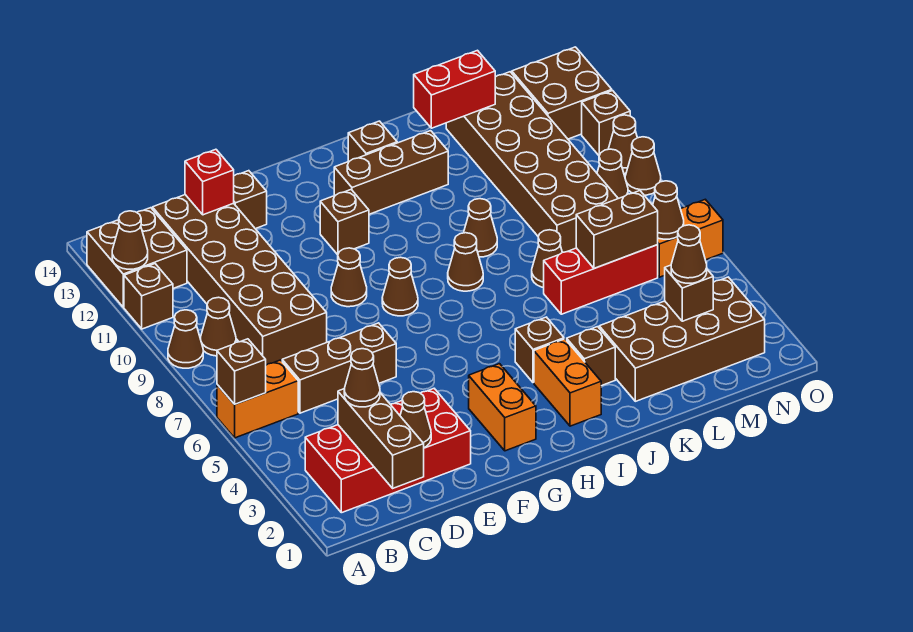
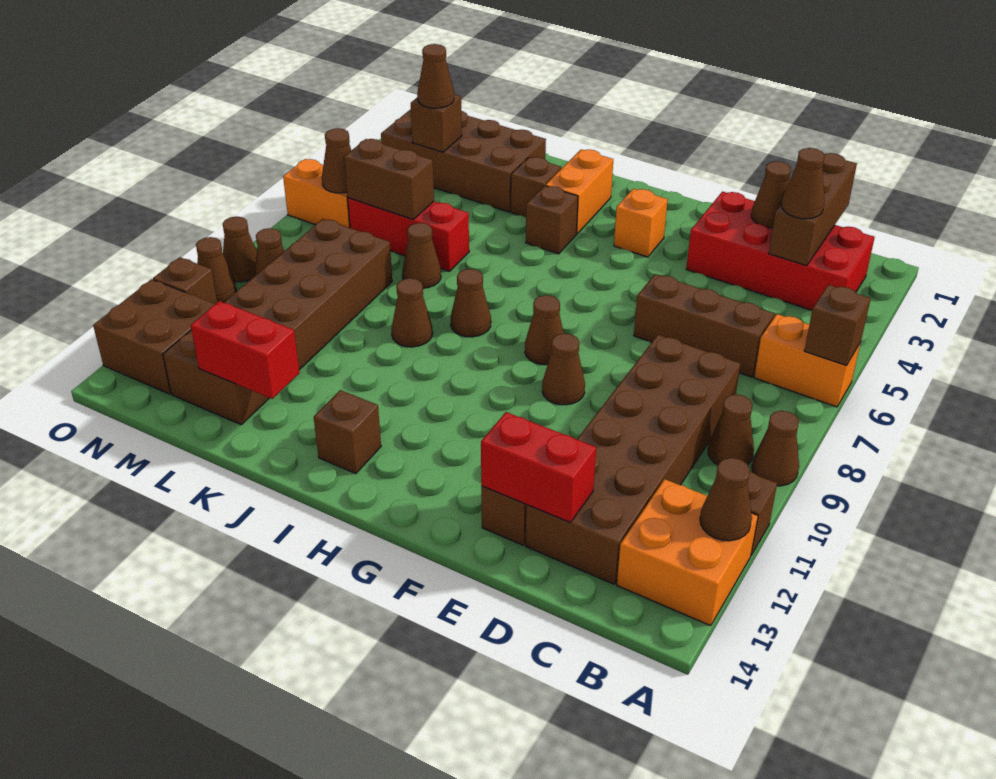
brown brick A12:B13 level 1 -> orange brick A12:B13 level 1
red brick D13 level 2 -> red brick D13:E13 level 2
orange brick G2:G3 level 1 -> orange brick G3 level 1
brown brick G11 level 1 -> none
brown brick H12:J12 level 1 -> none

